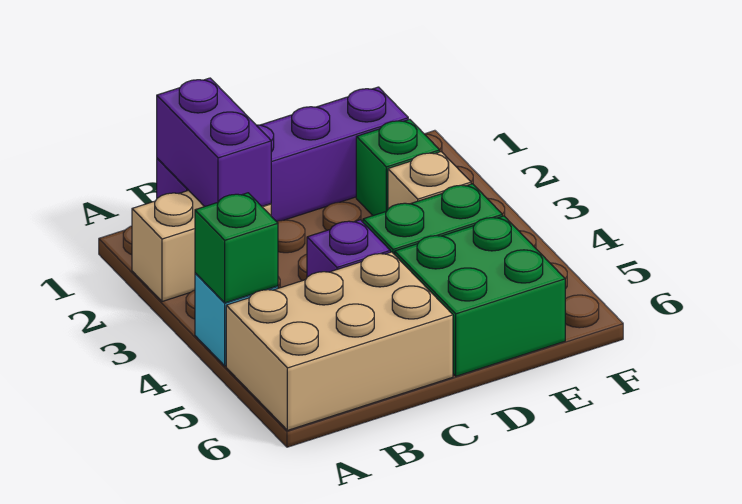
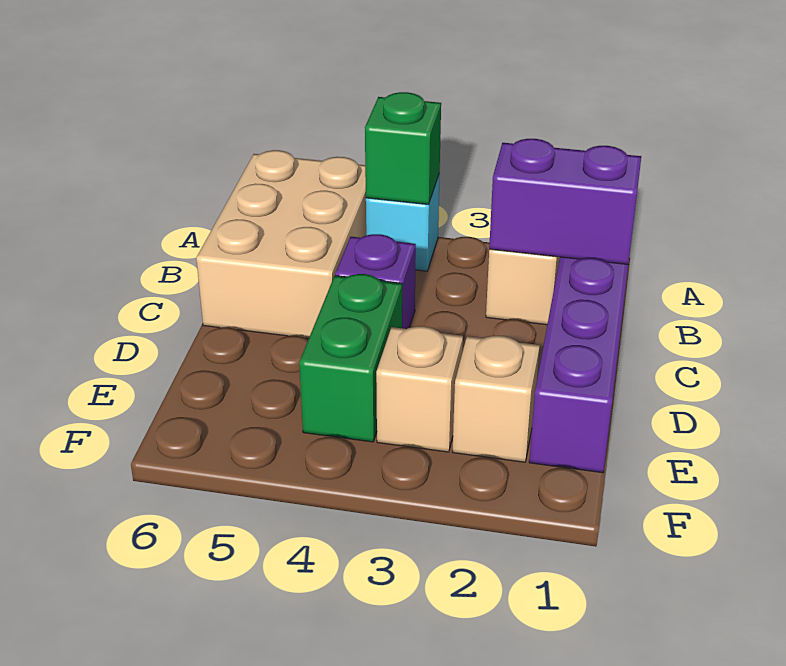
green brick D5:E6 level 1 -> none
green brick E2 level 1 -> tan brick E2 level 1

